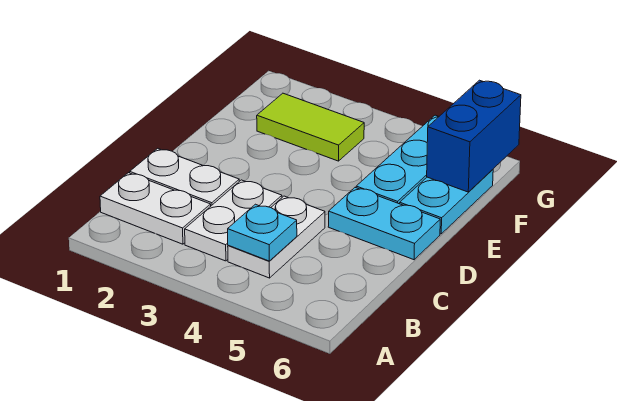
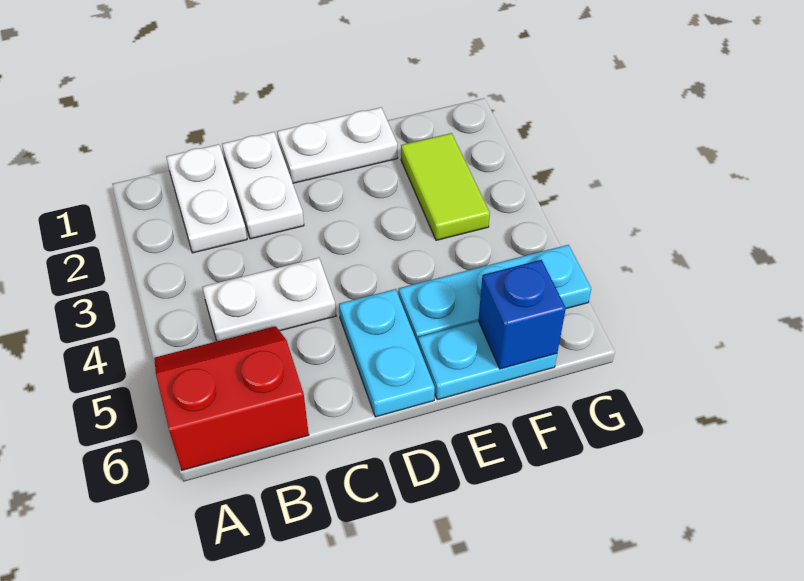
none -> red slope A5:B6 level 1 top 6
white plate B3:C3 level 1 -> white plate D1:E1 level 1
cyan plate B4 level 2 -> none
blue brick F6:G6 level 2 -> blue brick F6 level 2

